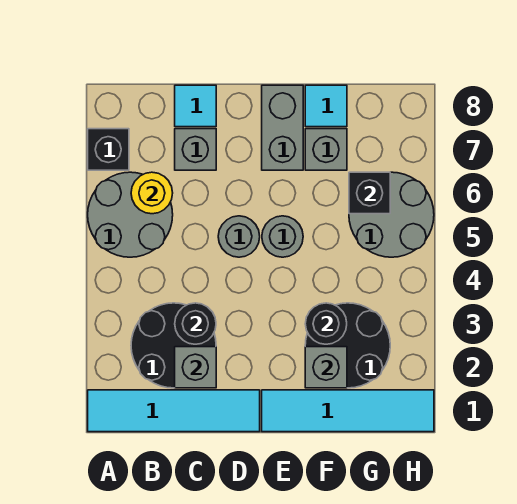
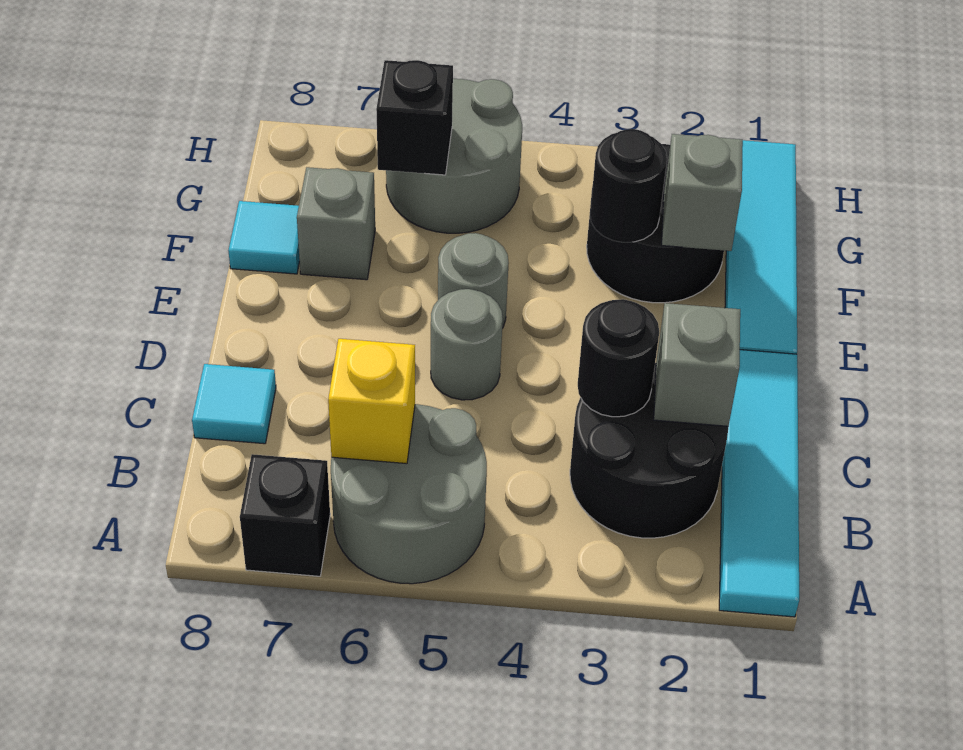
yellow round brick B6 level 2 -> yellow brick B6 level 2
grey brick C7 level 1 -> none
grey brick E7:E8 level 1 -> none

